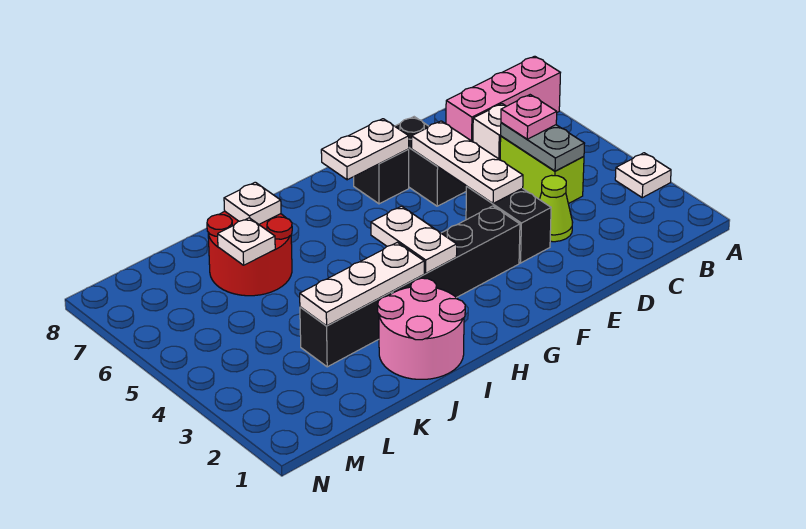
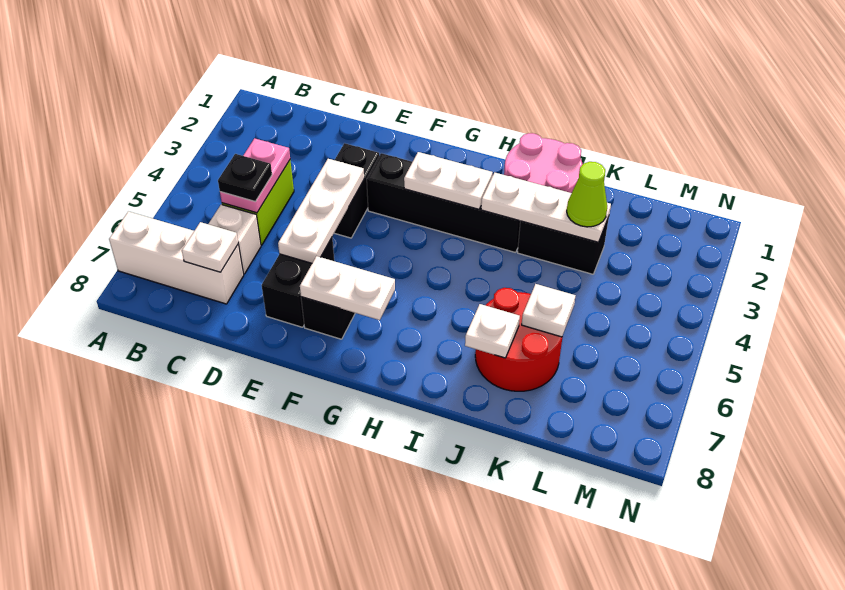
white plate A3 level 1 -> white plate C7 level 2
pink brick A7:C7 level 1 -> white brick A7:C7 level 1
grey plate C4:C5 level 2 -> pink plate C4:C5 level 2
pink plate C5 level 3 -> black plate C5 level 3
lime cone D3 level 1 -> lime cone K3 level 3
white plate H3:H4 level 2 -> white plate G3:H3 level 2

